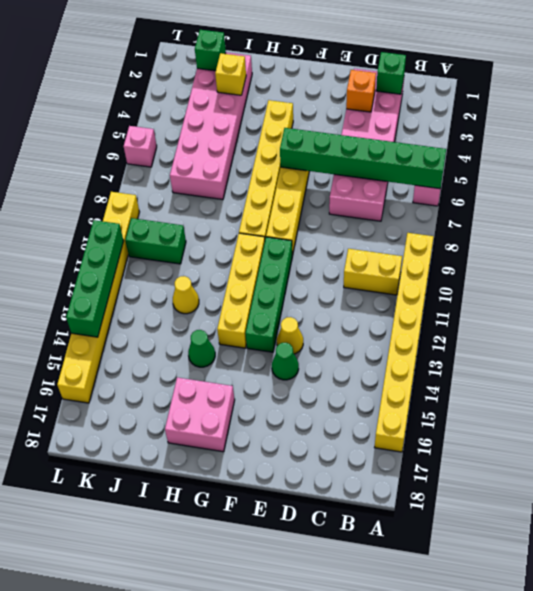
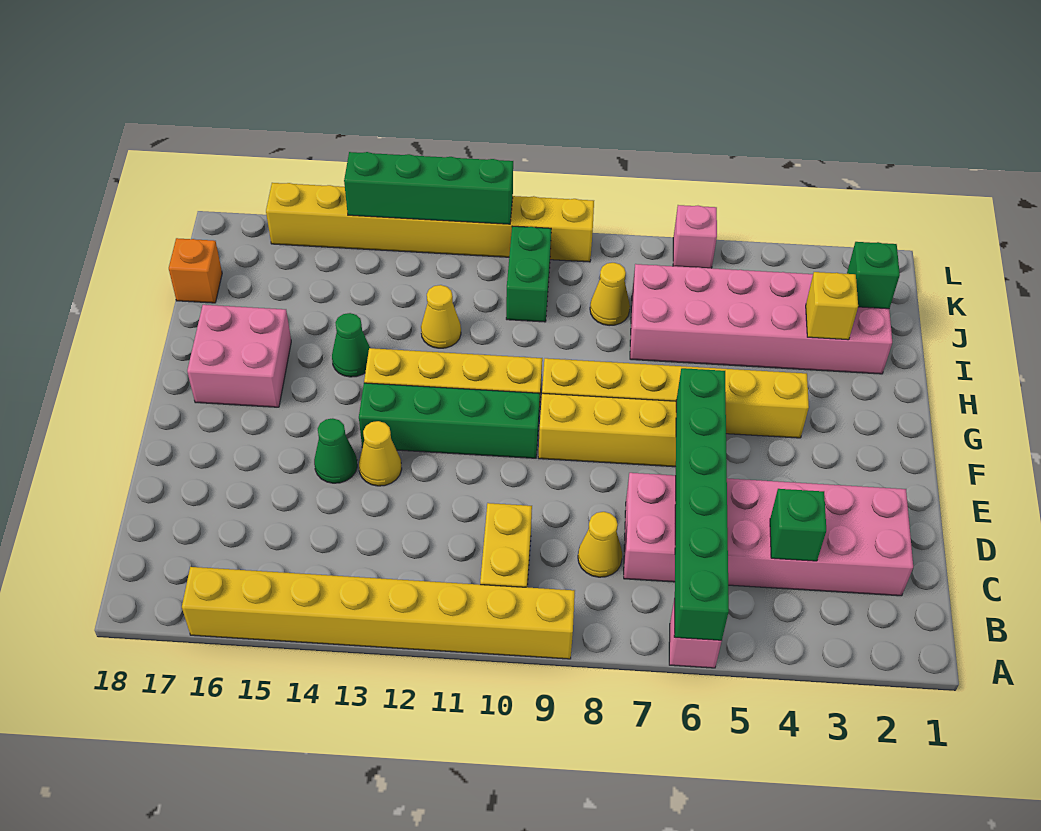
green brick C2 level 2 -> green brick C4 level 2
none -> yellow cone C8 level 1
orange brick D3 level 2 -> orange brick J18 level 1
none -> yellow cone J8 level 1

